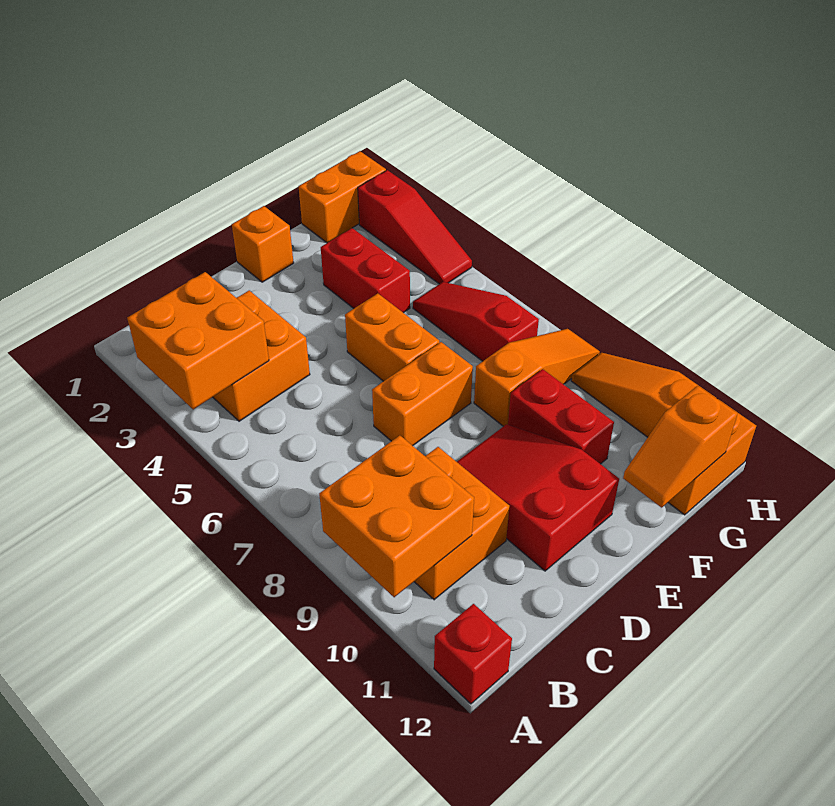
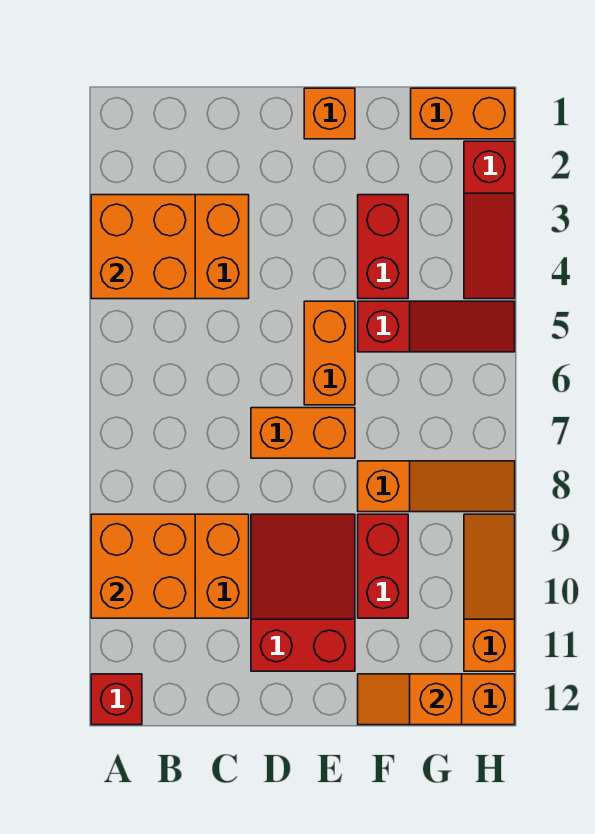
red slope G5:G7 level 1 top 7 -> red slope F5:H5 level 1 top F

